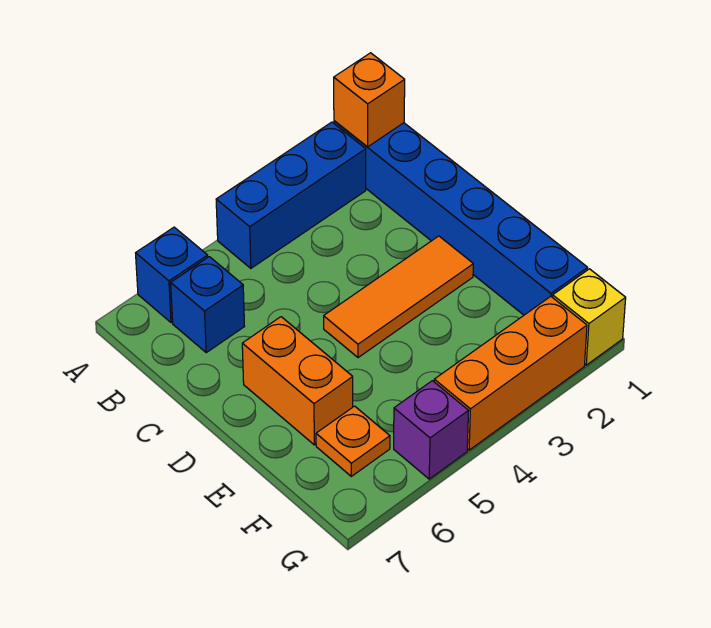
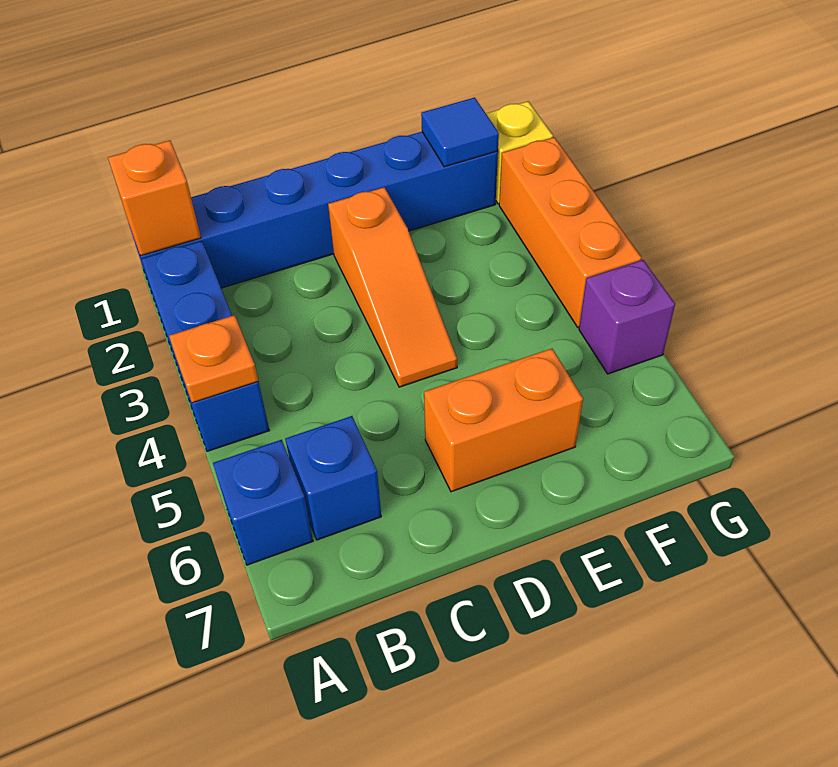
orange tile D2:D4 level 1 -> orange slope D2:D4 level 1 top 2
none -> blue tile F1 level 2
orange plate F6 level 1 -> orange plate A4 level 2

